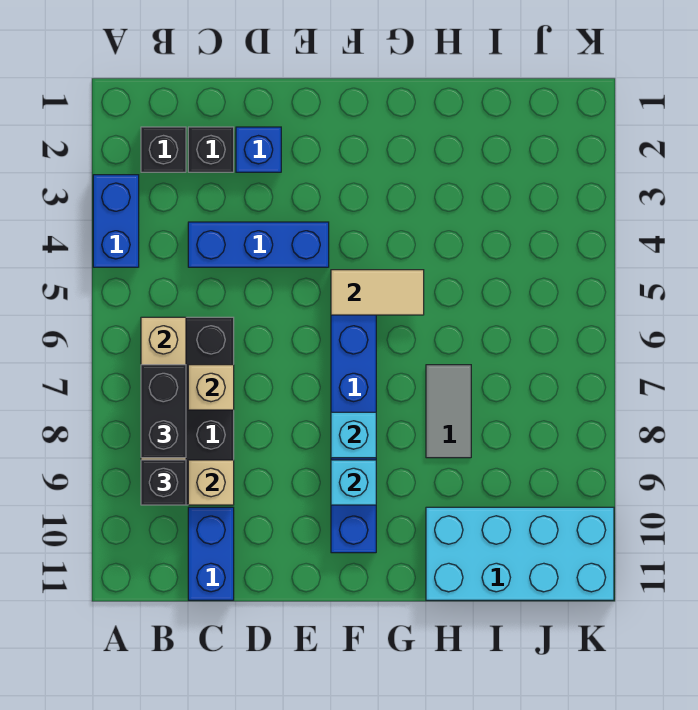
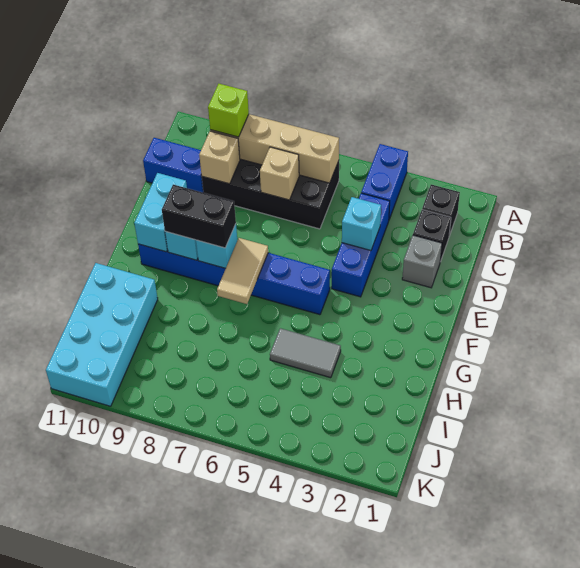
blue brick A3:A4 level 1 -> blue brick A4:B4 level 1
black brick B7:B8 level 3 -> black brick F8:F9 level 3
black brick B9 level 3 -> lime brick B9 level 3
blue brick D2 level 1 -> grey brick D2 level 1
none -> cyan brick D4 level 2
none -> cyan brick E10:F10 level 2
tan tile F5:G5 level 2 -> tan tile F7:G7 level 2
grey tile H7:H8 level 1 -> grey tile H4:H5 level 1

